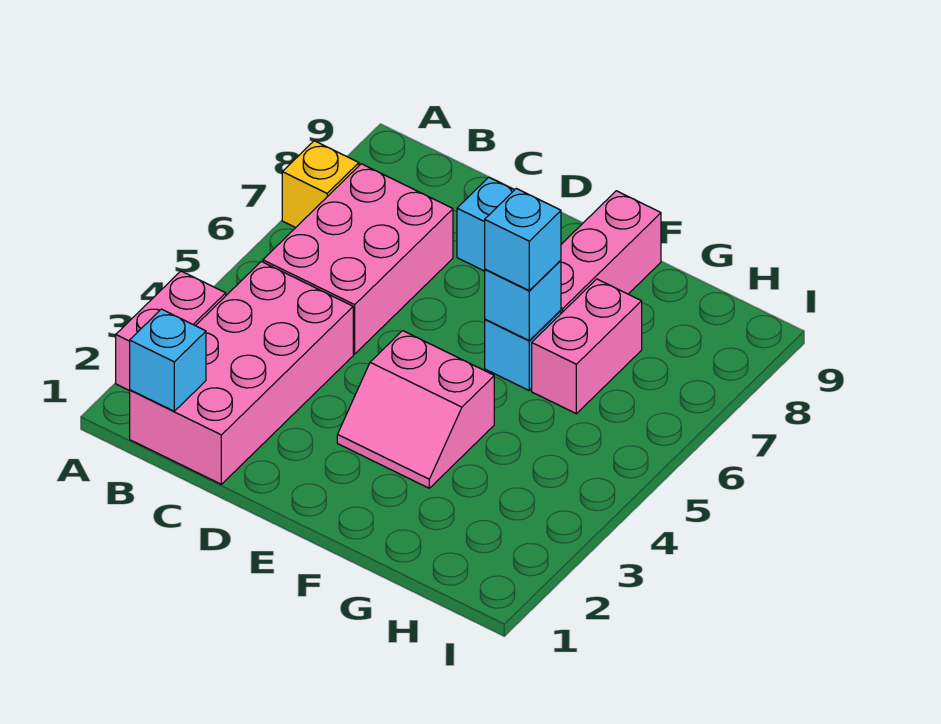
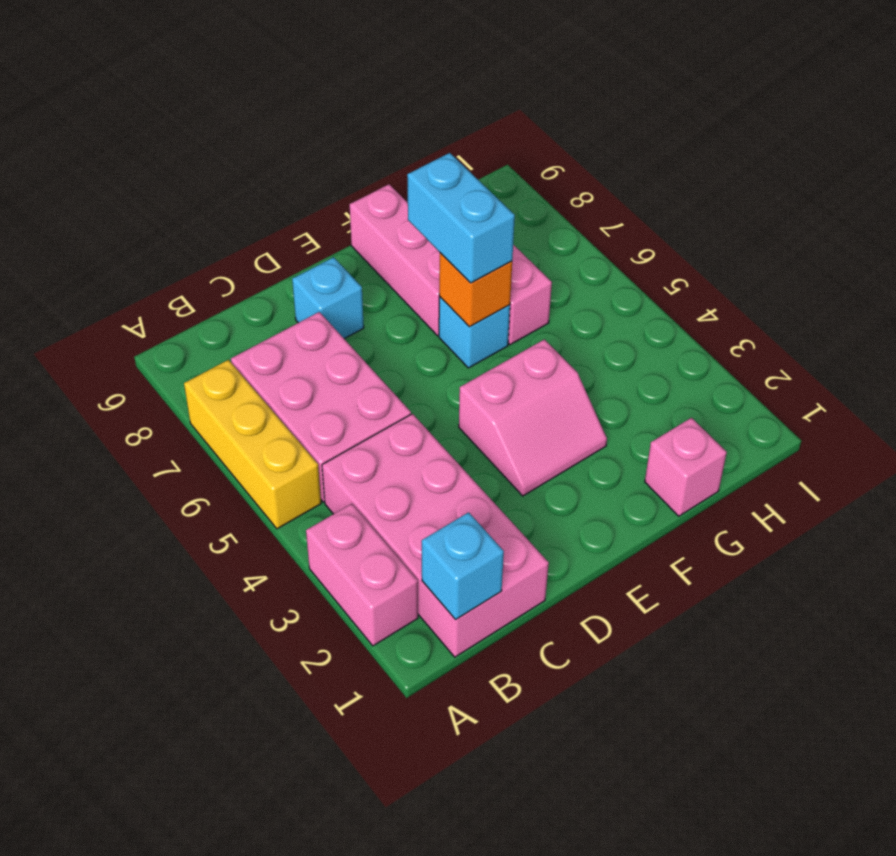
yellow brick A7 level 1 -> yellow brick A5:A7 level 1
cyan brick F6 level 2 -> orange brick F6 level 2
cyan brick F6 level 3 -> cyan brick F6:F7 level 3
none -> pink brick G1 level 1

